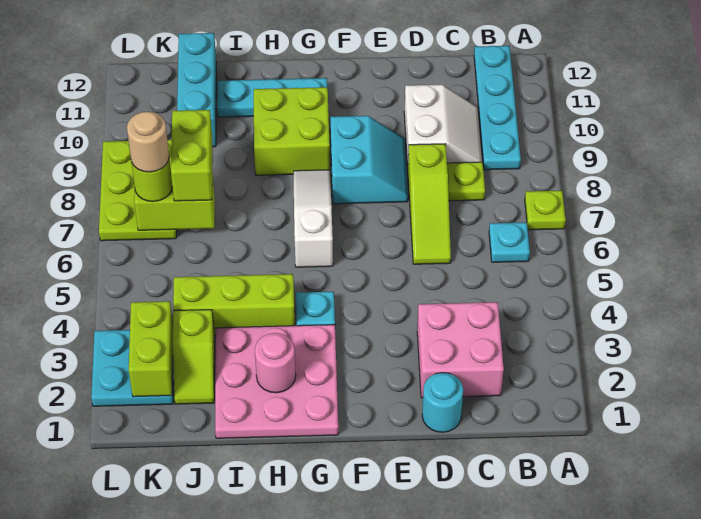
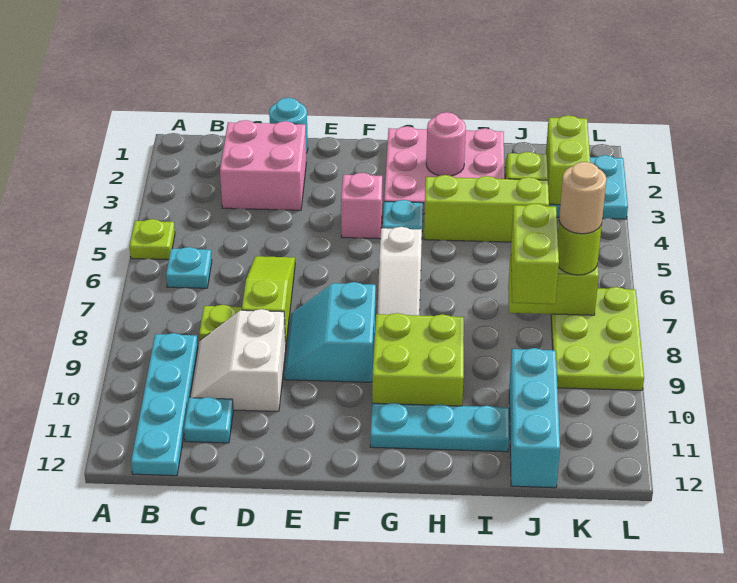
lime plate A7 level 1 -> lime plate A5 level 1
none -> cyan plate C11 level 1
none -> pink brick F4 level 1

